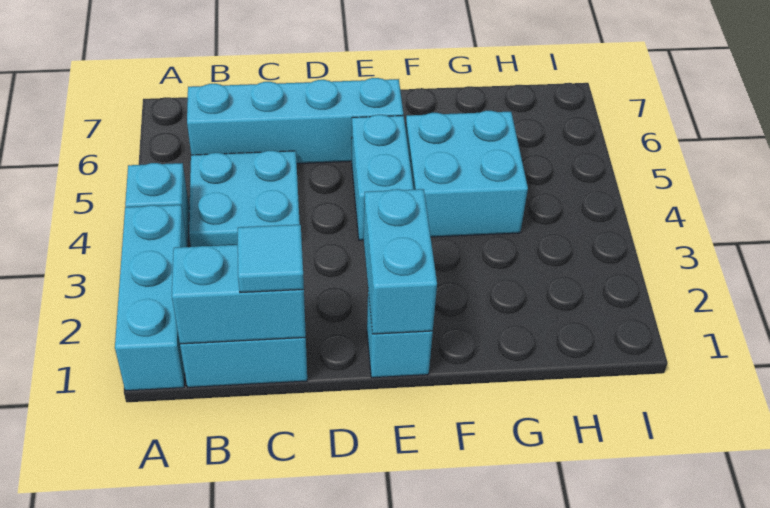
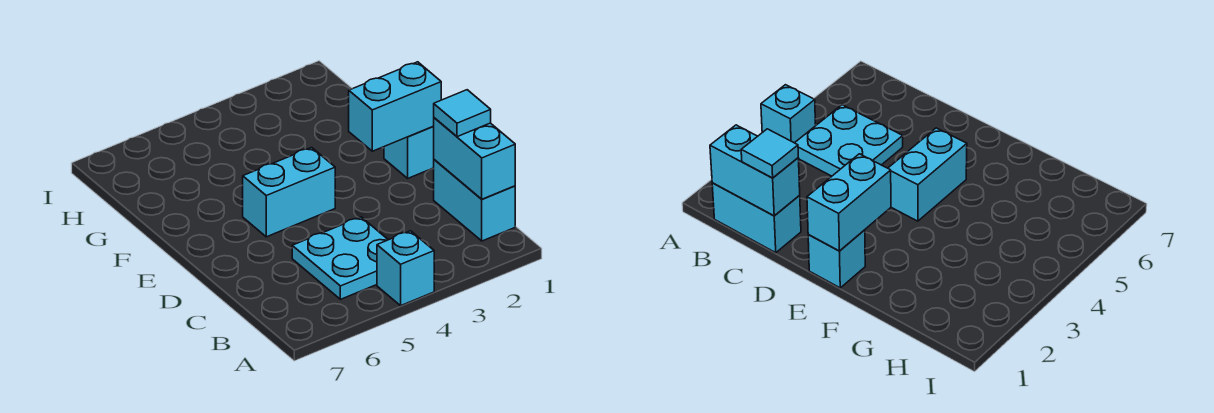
cyan brick A1:A3 level 1 -> none
cyan brick B6:E6 level 1 -> none
cyan brick F4:G5 level 1 -> none

